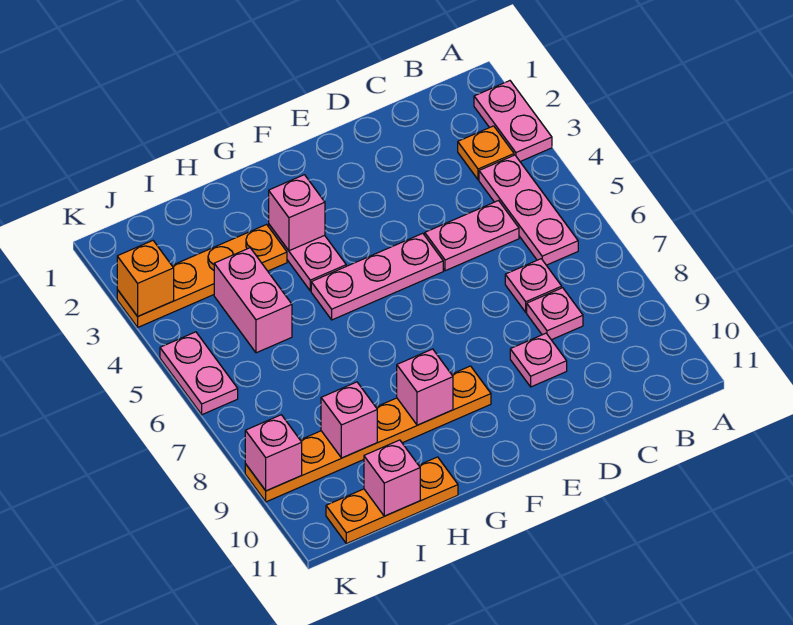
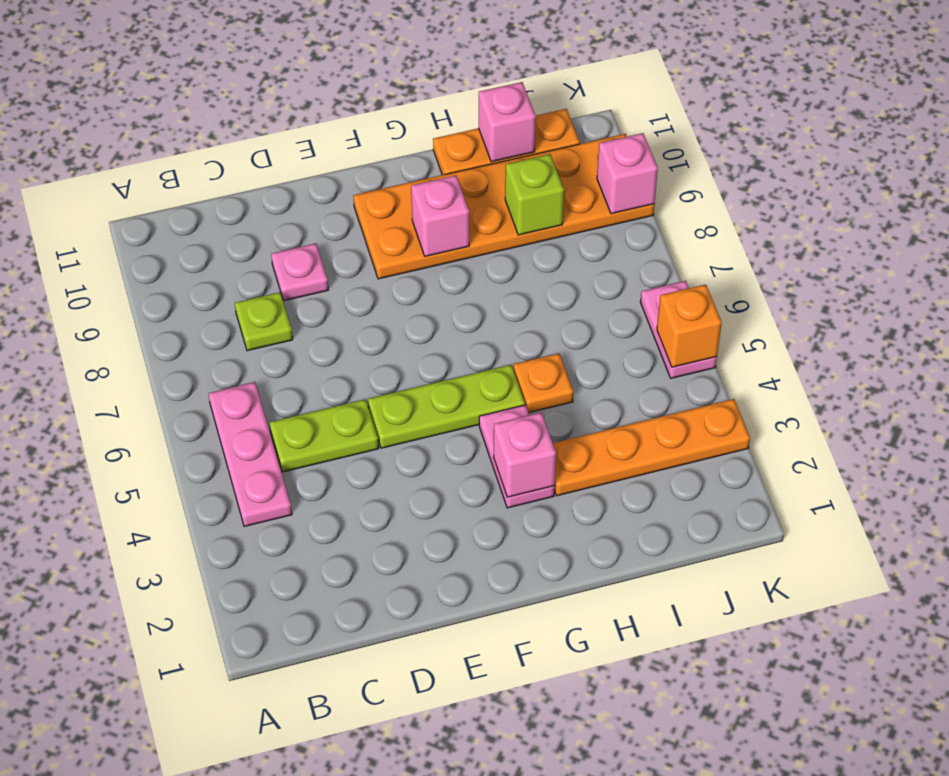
pink plate A2:A3 level 1 -> none
orange plate B3 level 1 -> orange plate H5 level 1
pink plate C5:D5 level 1 -> lime plate C5:D5 level 1
pink plate C7 level 1 -> none
pink plate C8 level 1 -> lime plate C8 level 1
pink plate E5:G5 level 1 -> lime plate E5:G5 level 1
orange plate F9:K9 level 1 -> orange plate F9:K10 level 1
pink brick I4:I5 level 1 -> none
pink brick I9 level 2 -> lime brick I9 level 2
orange brick K3 level 2 -> orange brick K5 level 2

